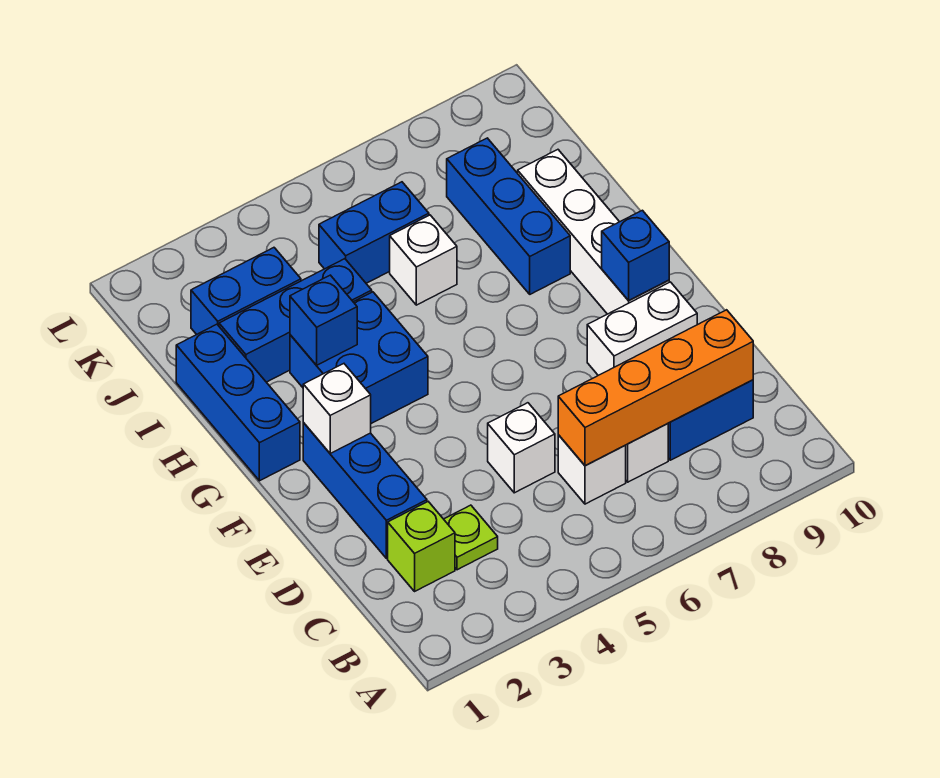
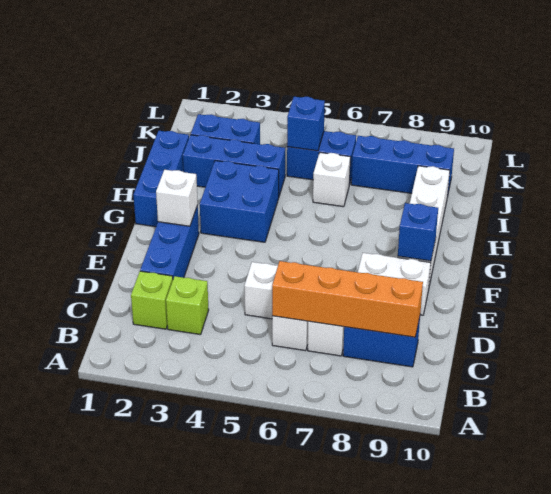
lime plate C3 level 1 -> lime brick C3 level 1
blue brick H3 level 2 -> blue brick J5 level 2
blue brick H8:J8 level 1 -> blue brick J7:J9 level 1

